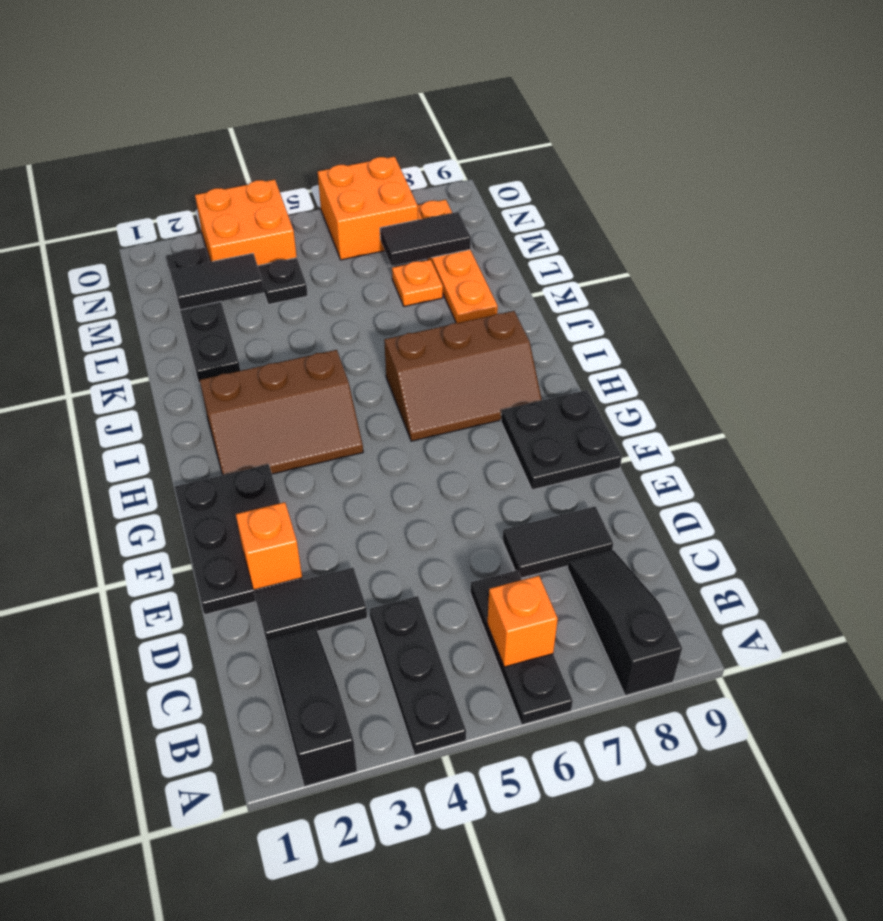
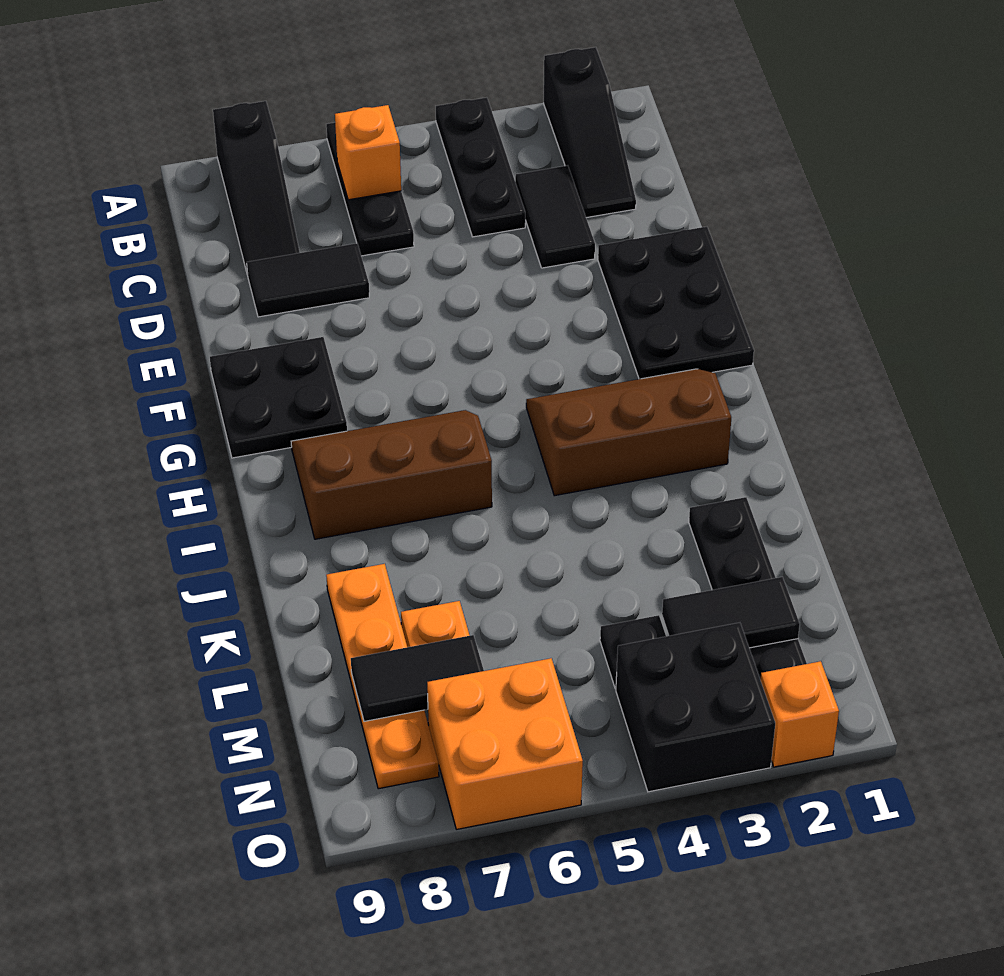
black tile D2:D3 level 1 -> black tile C3:D3 level 1
orange brick E2 level 2 -> orange brick O2 level 1
orange brick N3:O4 level 1 -> black brick N3:O4 level 1

